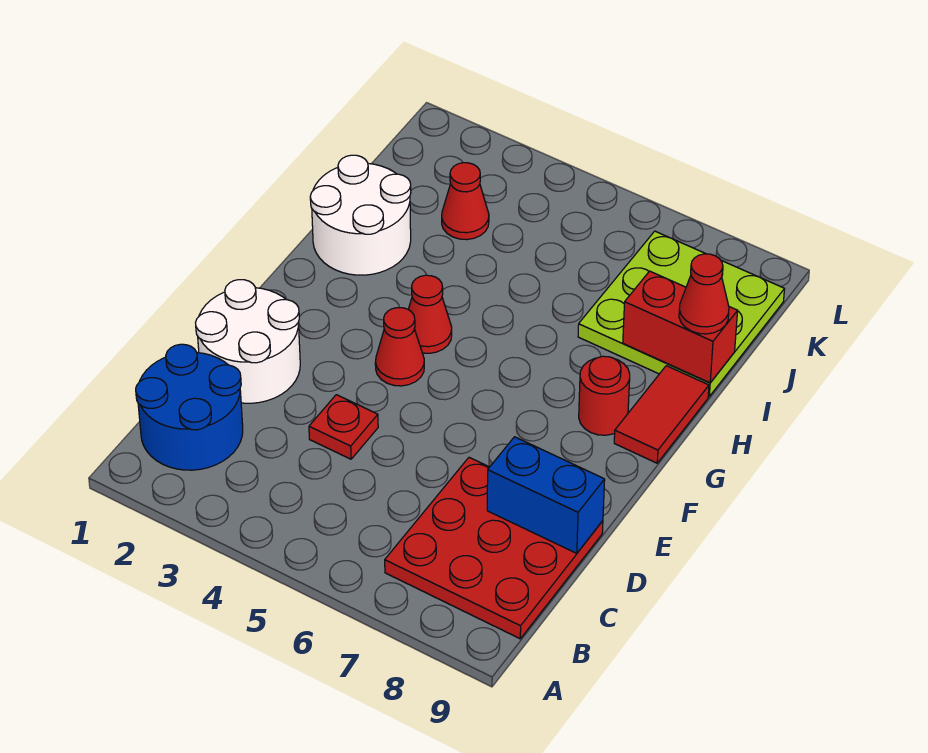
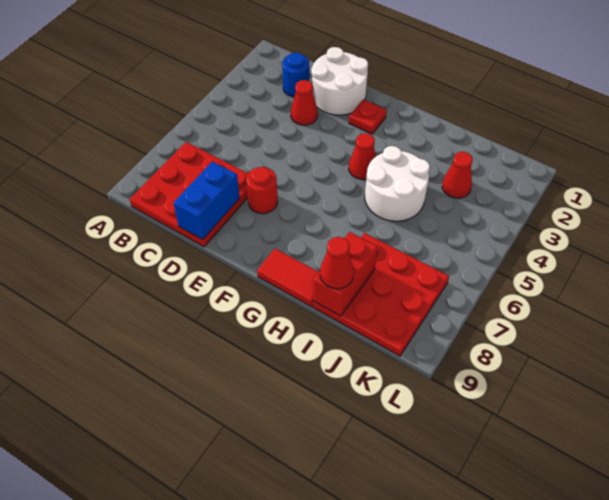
blue round brick B1:C2 level 1 -> blue round brick C2 level 1
red plate D4 level 1 -> red plate F2 level 1
red cone F4 level 1 -> red cone D3 level 1
red round brick G8 level 1 -> red round brick E7 level 1
white round brick H1:I2 level 1 -> white round brick H4:I5 level 1
lime plate I7:K9 level 1 -> red plate I7:K9 level 1

